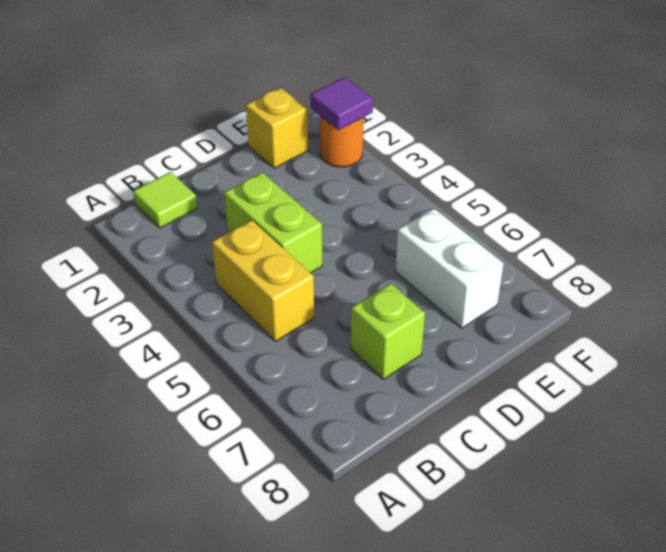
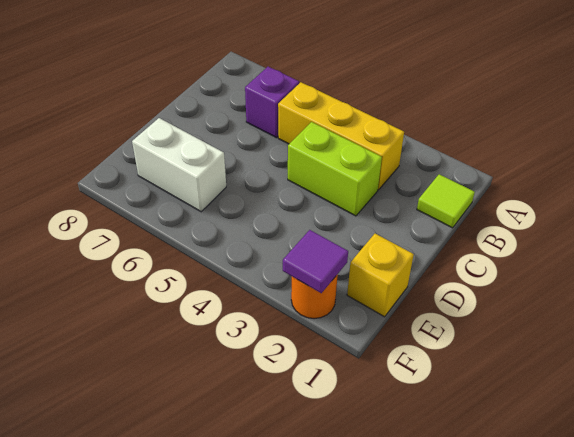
yellow brick B4:B5 level 1 -> yellow brick B3:B5 level 1
none -> purple brick B6 level 1
lime brick C7 level 1 -> none

